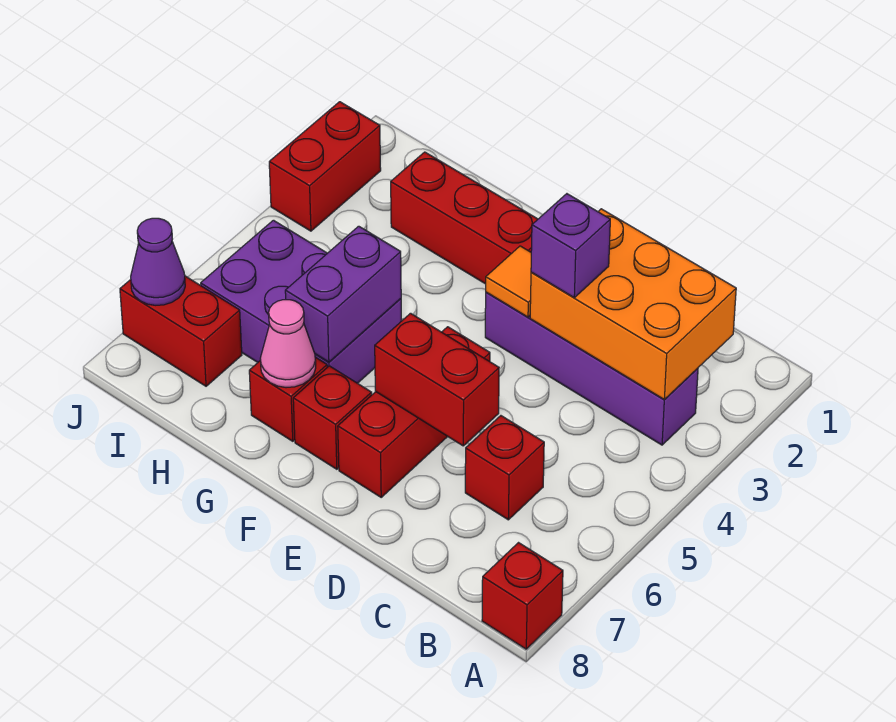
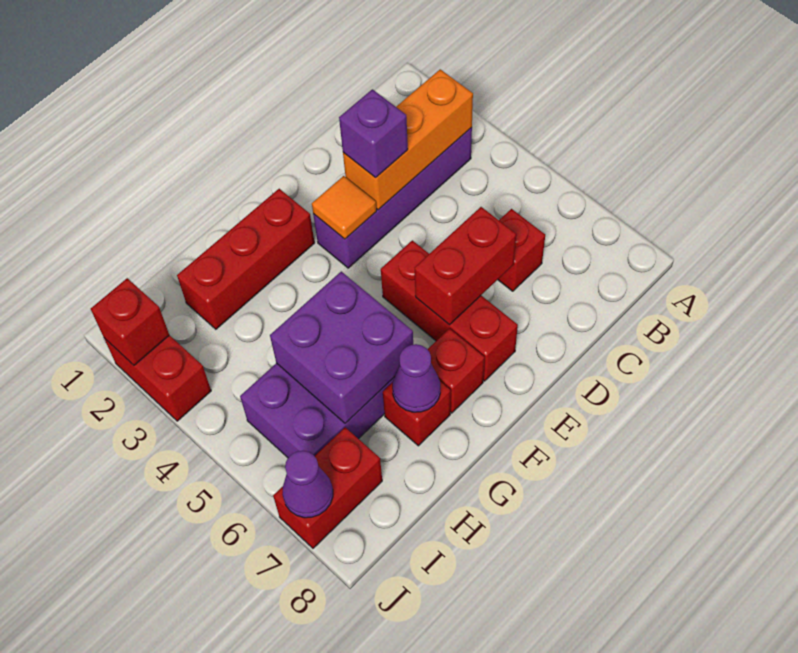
red brick A8 level 1 -> red brick J2 level 2
orange brick B2:D3 level 2 -> orange brick B3:D3 level 2
purple brick G5:G6 level 2 -> purple brick G5:H6 level 2
pink cone G7 level 2 -> purple cone G7 level 2

